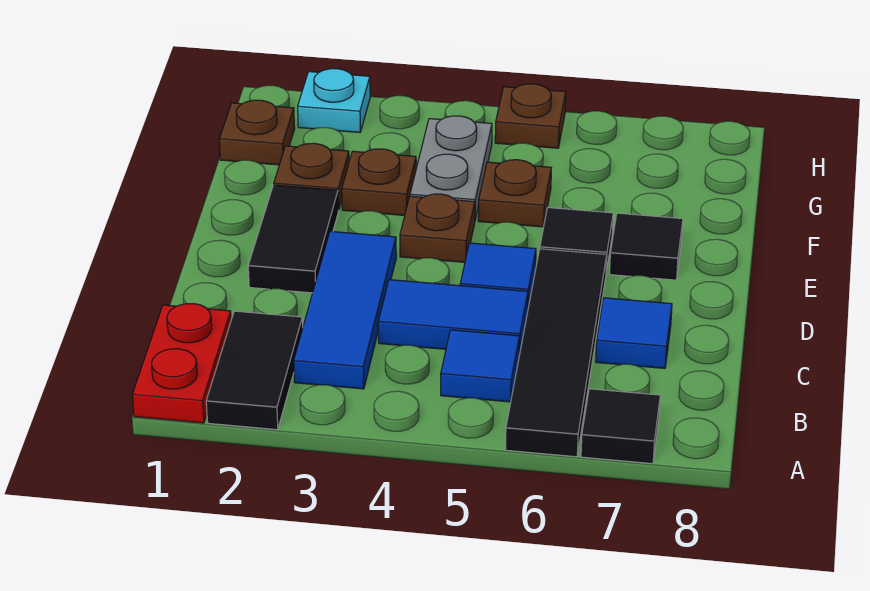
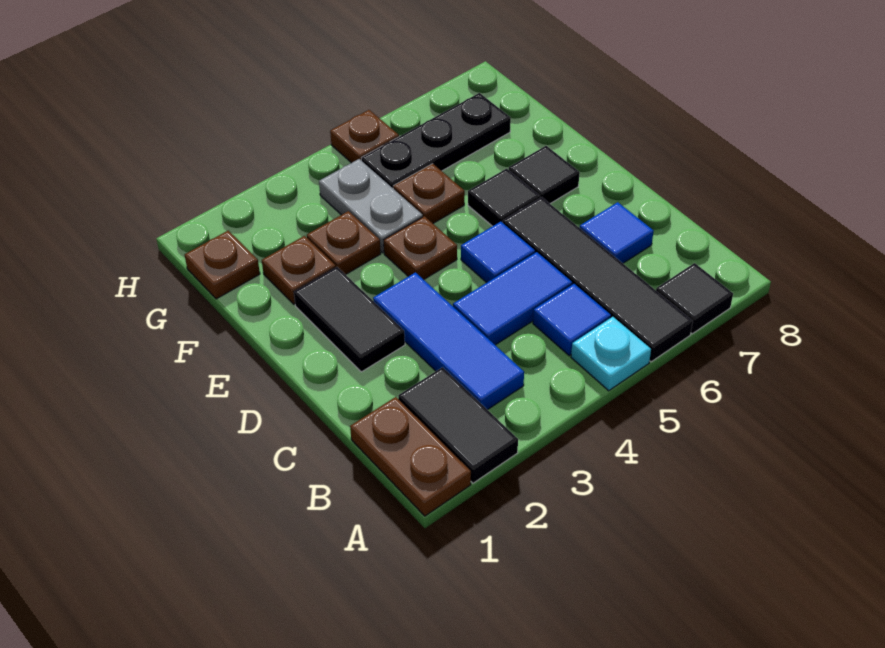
red plate A1:B1 level 1 -> brown plate A1:B1 level 1
none -> black plate G5:G7 level 1
cyan plate H2 level 1 -> cyan plate A5 level 1

